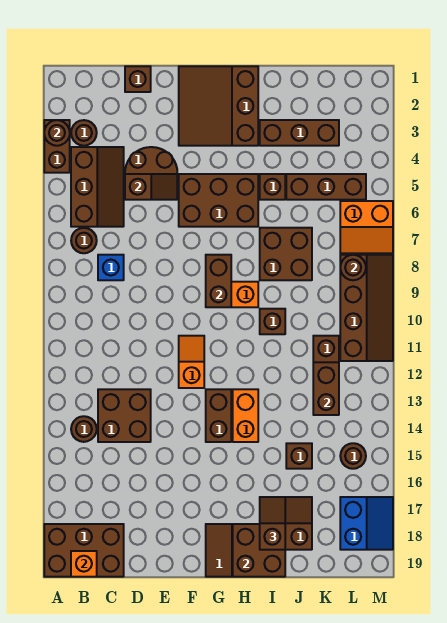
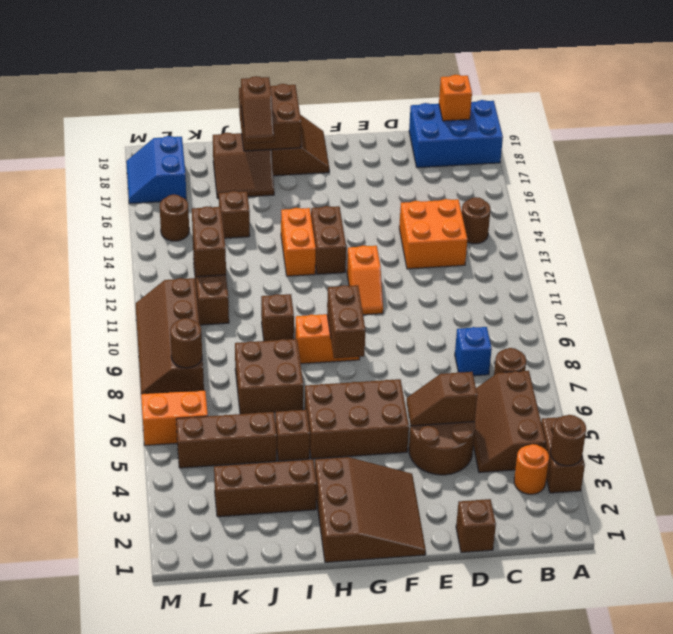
brown brick A18:C19 level 1 -> blue brick A18:C19 level 1
brown round brick B3 level 1 -> orange round brick B3 level 1
brown brick C13:D14 level 1 -> orange brick C13:D14 level 1

